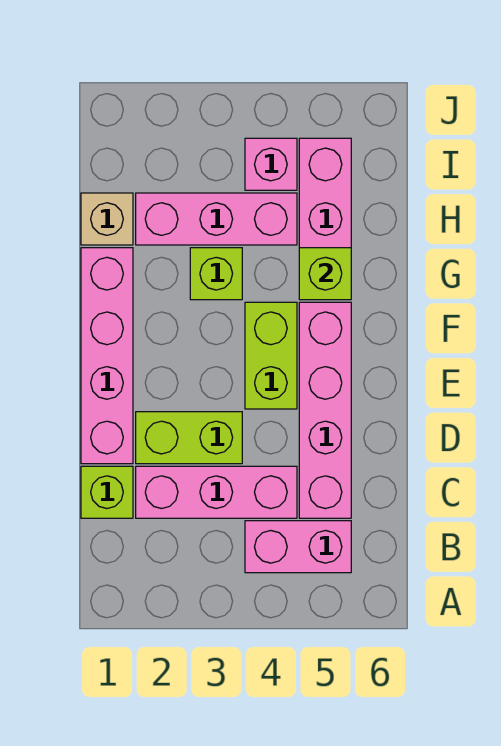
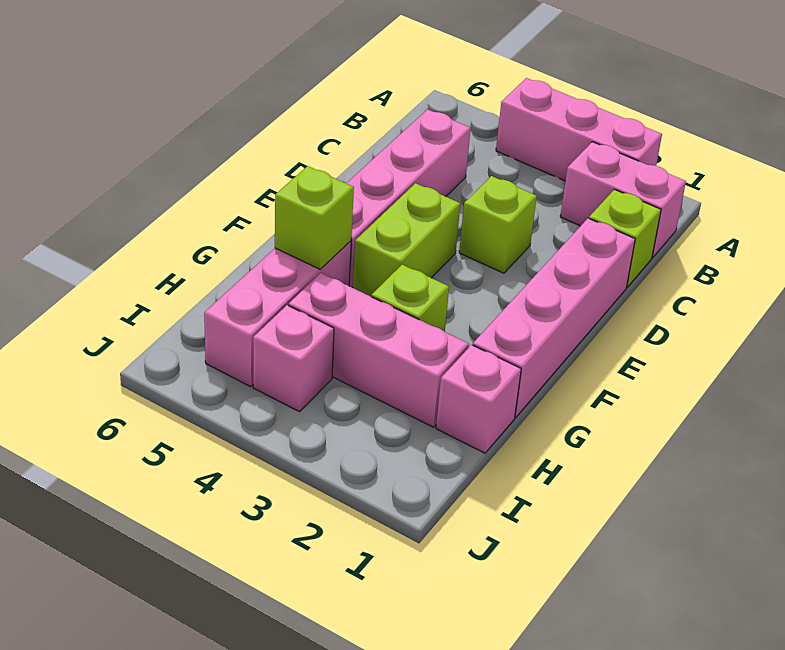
pink brick B4:B5 level 1 -> pink brick B1:B2 level 1
pink brick C2:C4 level 1 -> pink brick A2:A4 level 1
lime brick D2:D3 level 1 -> lime brick D3 level 1
tan brick H1 level 1 -> pink brick H1 level 1

